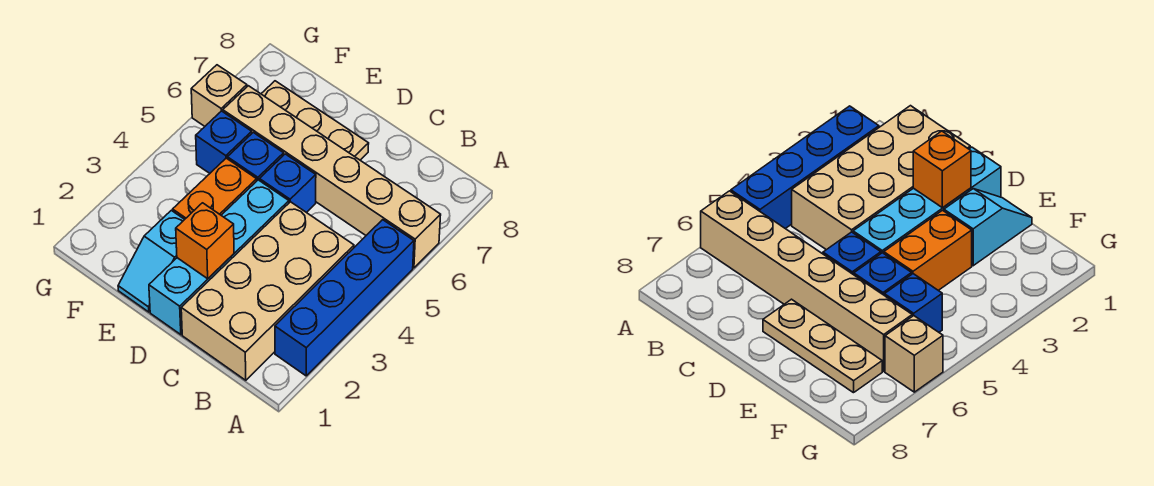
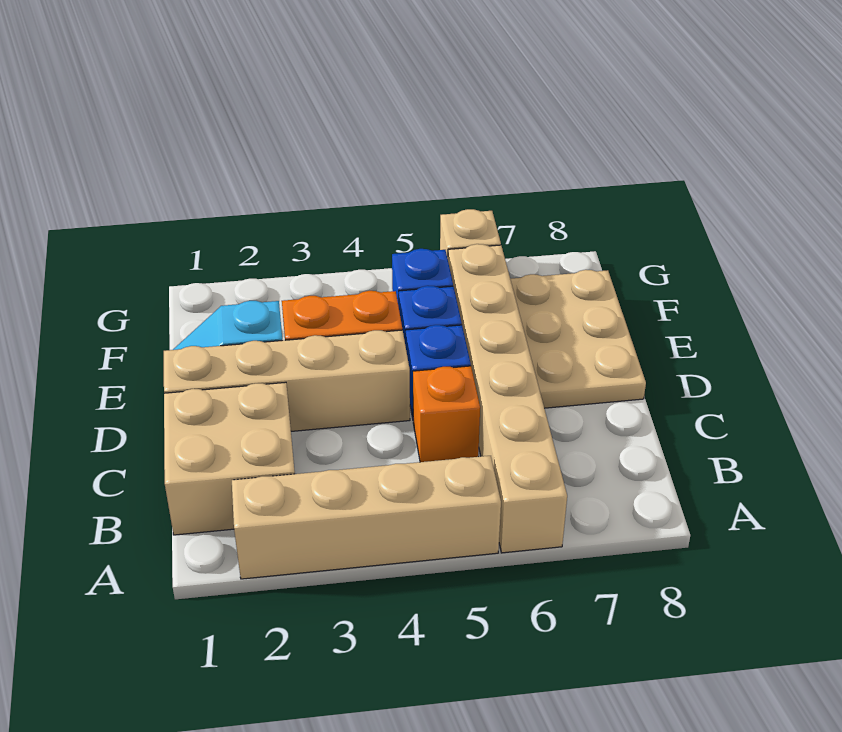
blue brick A2:A5 level 1 -> tan brick A2:A5 level 1
tan brick B1:C4 level 1 -> tan brick B1:C2 level 1
cyan brick D1:D4 level 1 -> tan brick D1:D4 level 1
orange brick D2 level 2 -> orange brick C5 level 1
tan plate D7:F7 level 1 -> tan plate D7:F8 level 1

